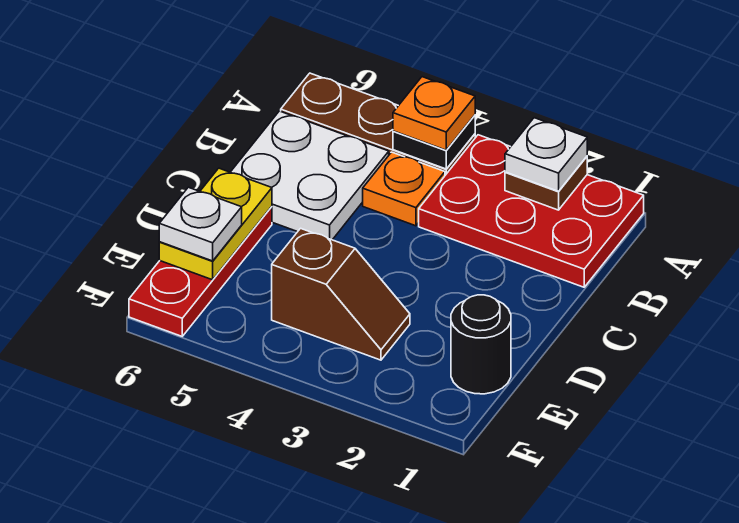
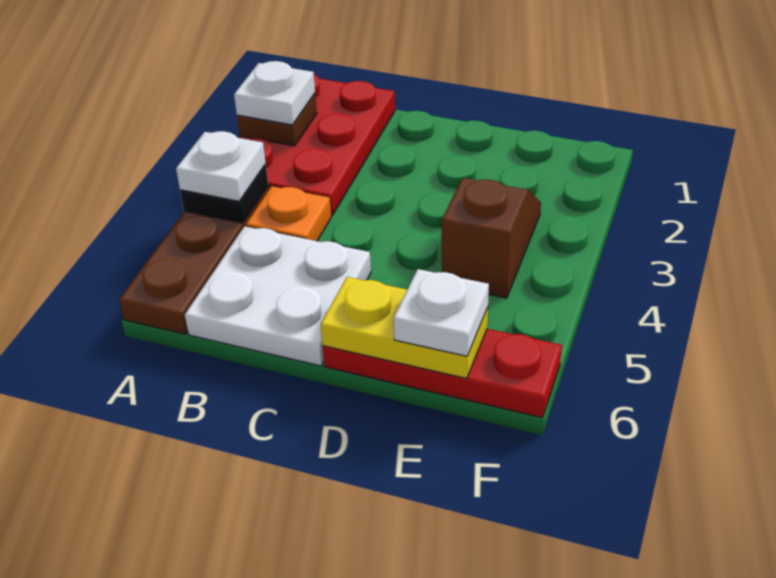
orange plate A4 level 3 -> white plate A4 level 3
black round brick E1 level 1 -> none

